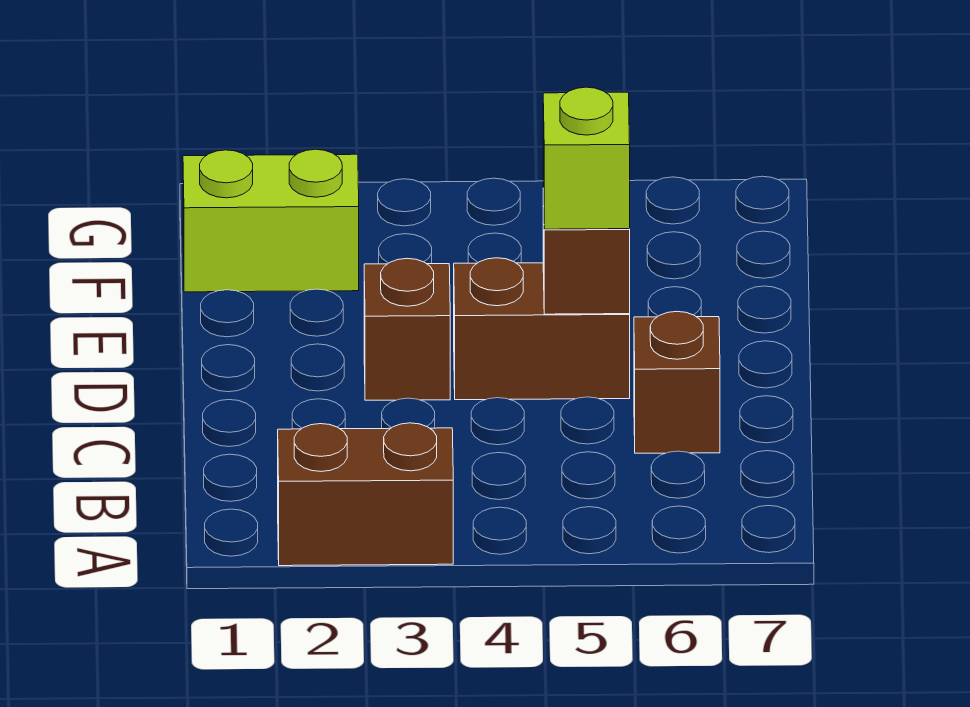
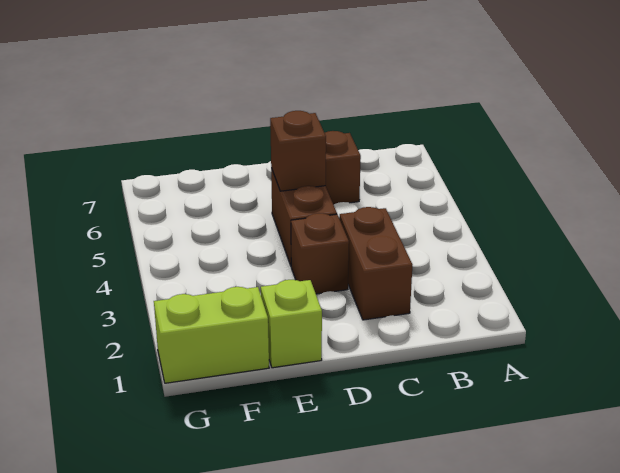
brown brick A2:A3 level 1 -> brown brick C2:C3 level 1
lime brick D5 level 3 -> lime brick E1 level 1
lime brick F1:F2 level 1 -> lime brick F1:G1 level 1

